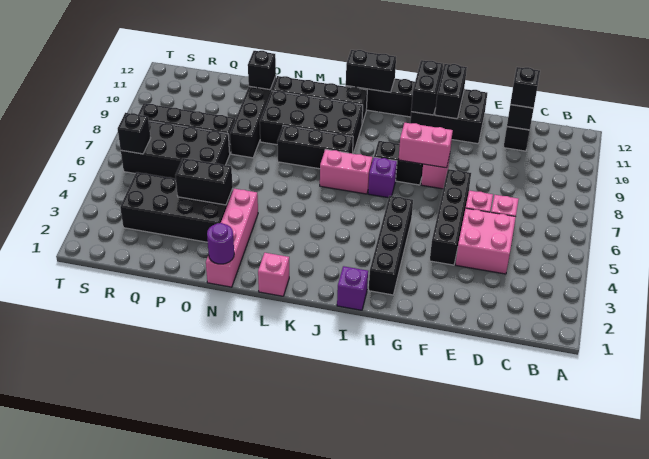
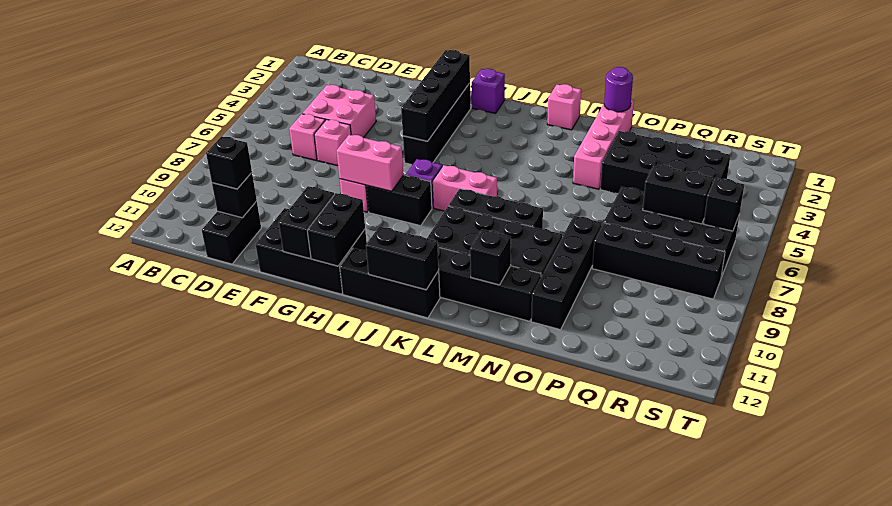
black brick F4:F7 level 1 -> black brick H2:H5 level 2
black brick O4:P4 level 2 -> black brick Q6:R6 level 2
black brick O11 level 2 -> black brick M11 level 2

